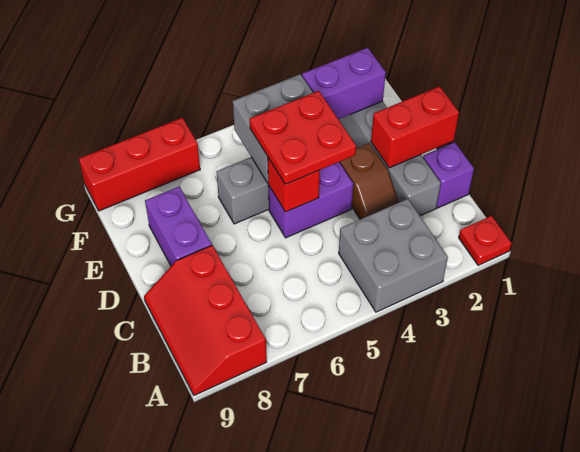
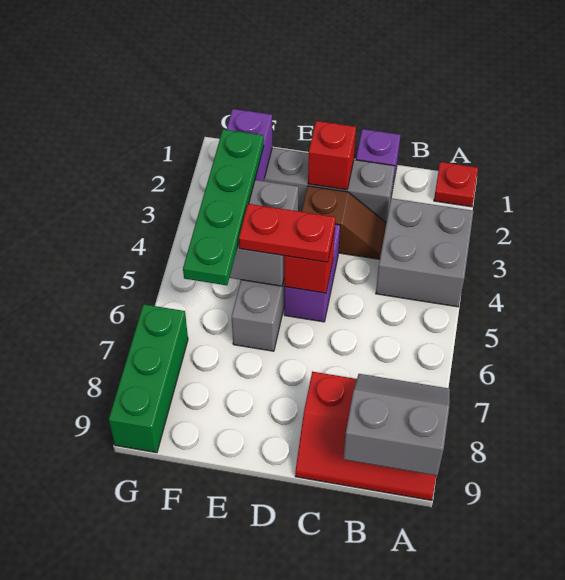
none -> grey slope A8:B9 level 2 top 9
red brick D1:D2 level 2 -> red brick D2 level 2
red plate D4:E5 level 3 -> red plate D5:E5 level 3
purple brick D8:E8 level 1 -> none
none -> green plate F3:F6 level 3
red brick G7:G9 level 1 -> green brick G7:G9 level 1

